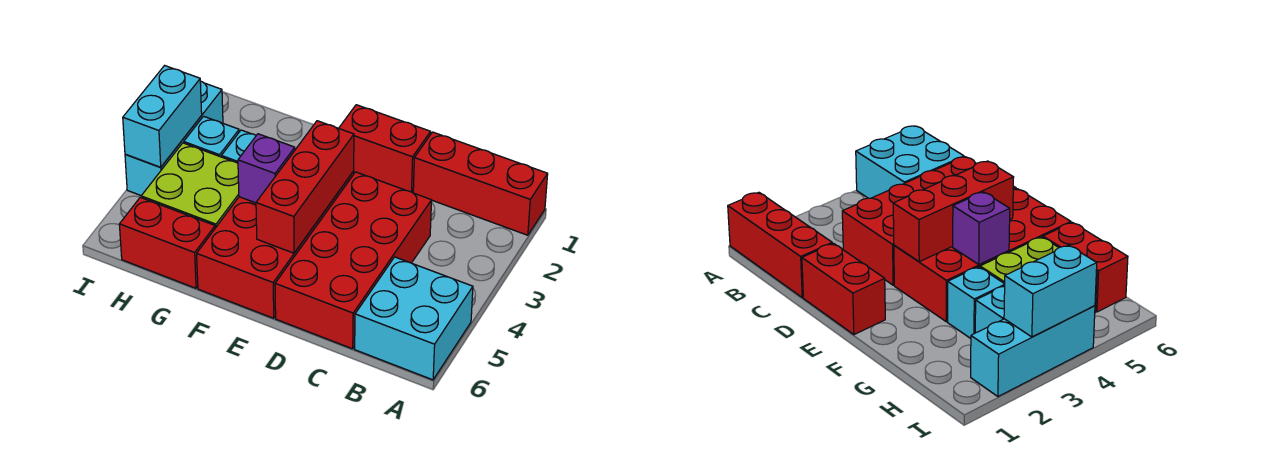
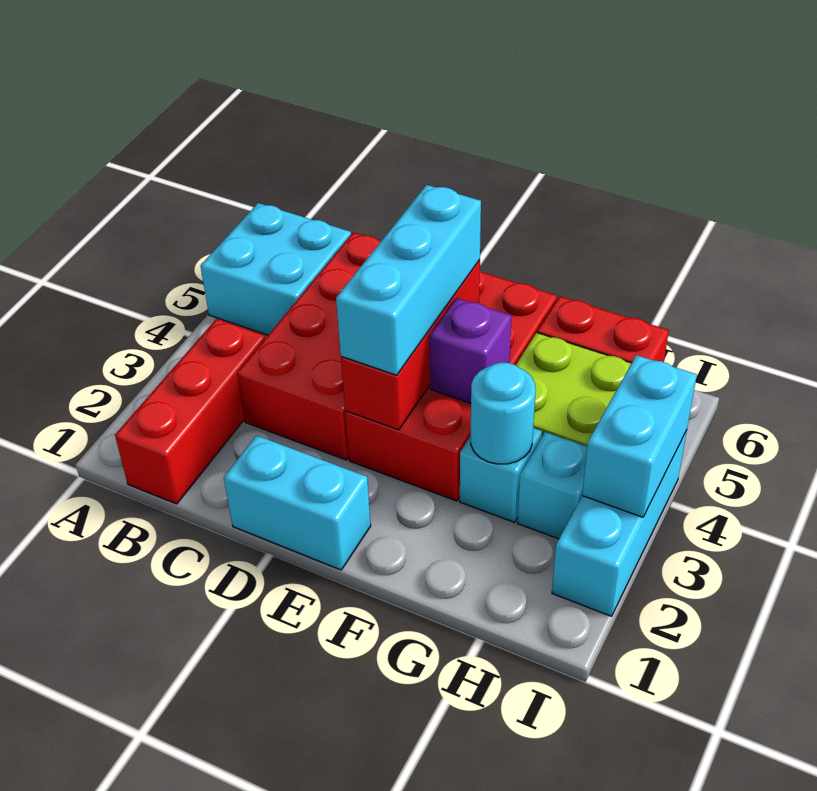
red brick A1:C1 level 1 -> red brick B1:B3 level 1
red brick D1:E1 level 1 -> cyan brick D1:E1 level 1
none -> cyan brick E3:E5 level 3
none -> cyan round brick G3 level 2

